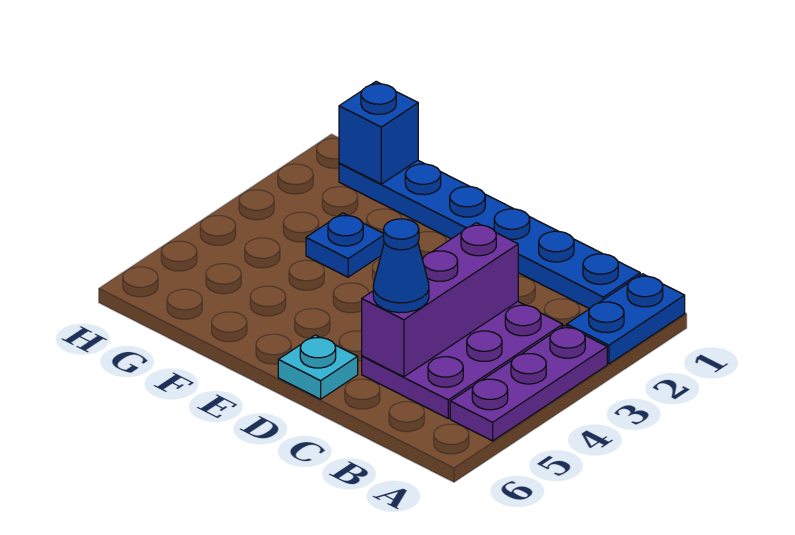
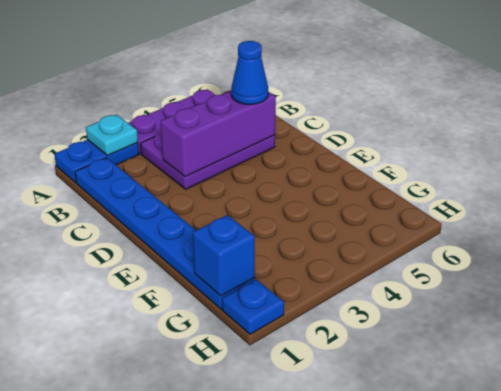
cyan plate D6 level 1 -> cyan plate A2 level 2
blue plate F3 level 1 -> blue plate H1 level 1

